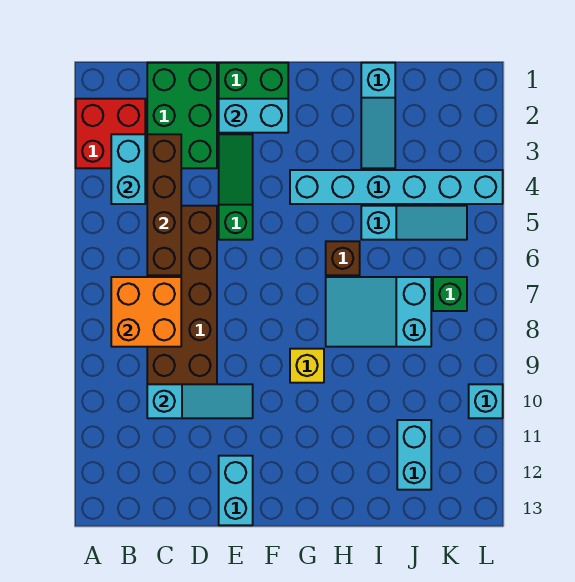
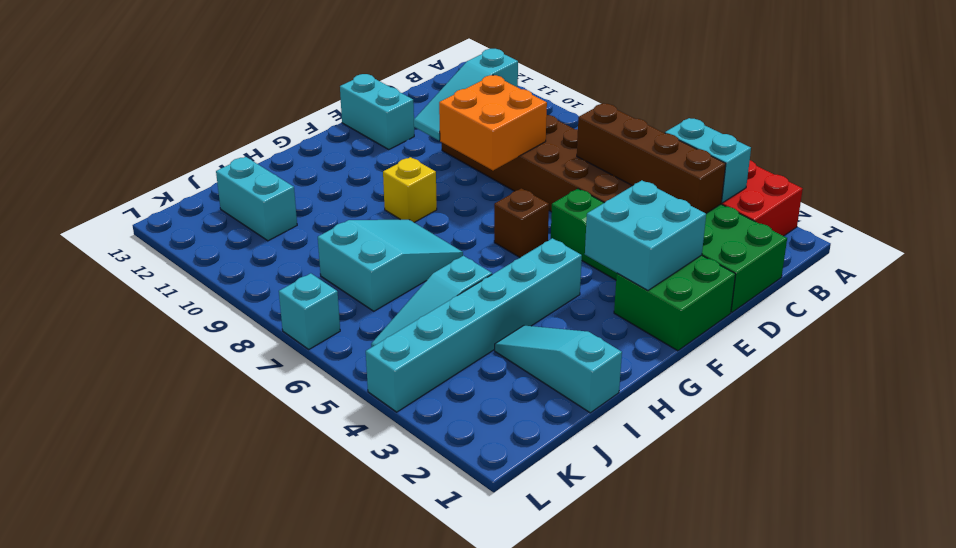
orange brick B7:C8 level 2 -> orange brick D8:E9 level 2
cyan brick E2:F2 level 2 -> cyan brick E2:F3 level 2
brown brick H6 level 1 -> brown brick F6 level 1
green brick K7 level 1 -> none
cyan brick L10 level 1 -> cyan brick L7 level 1

